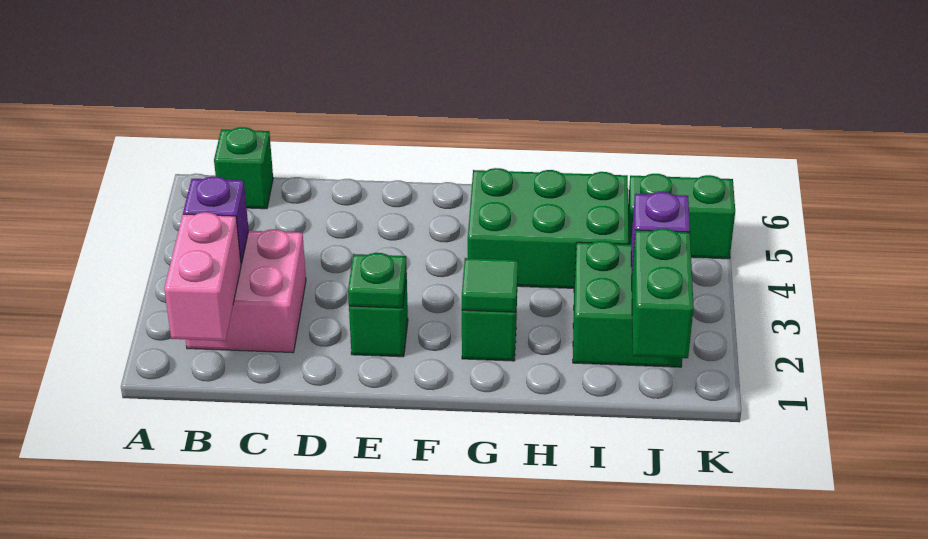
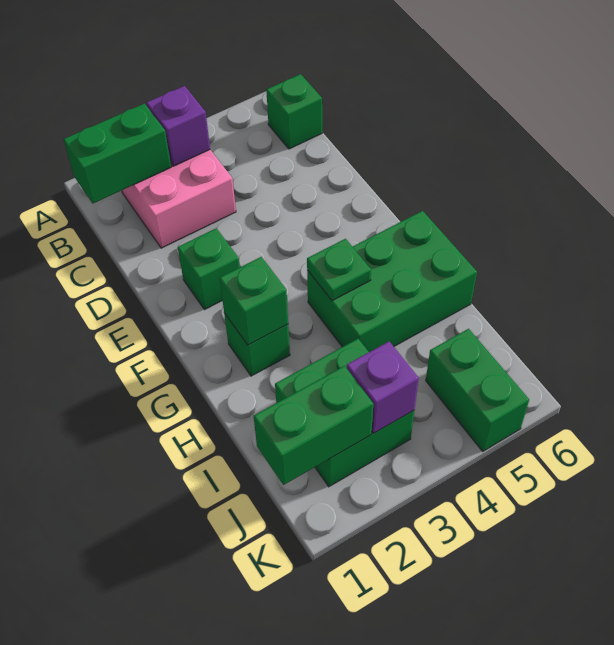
pink brick B1:B2 level 2 -> green brick B1:B2 level 2
green plate E2 level 2 -> green plate G4 level 2
green tile G2 level 2 -> green brick G2 level 2
green brick G4:I5 level 1 -> green brick G4:H6 level 1

